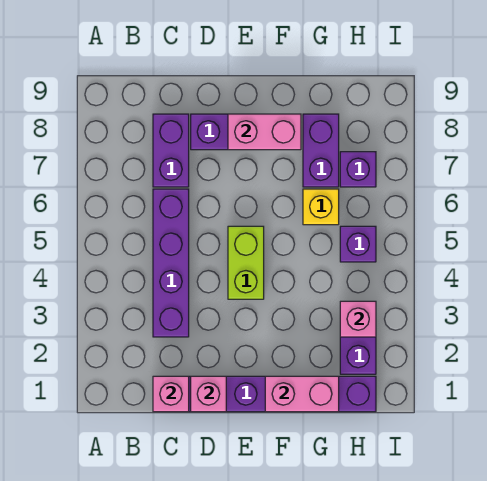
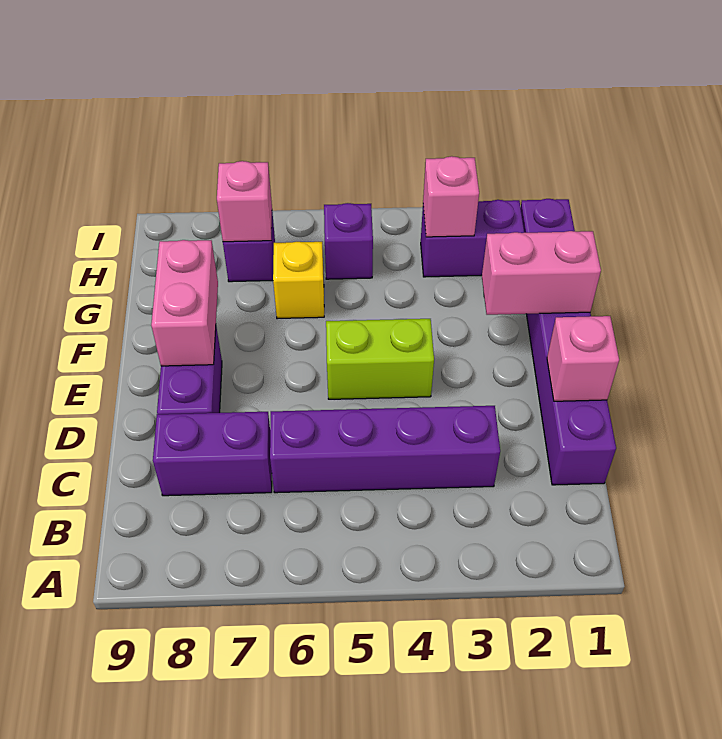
pink brick C1 level 2 -> pink brick H7 level 2
pink brick F1:G1 level 2 -> pink brick F1:F2 level 2
purple brick G7:G8 level 1 -> none

